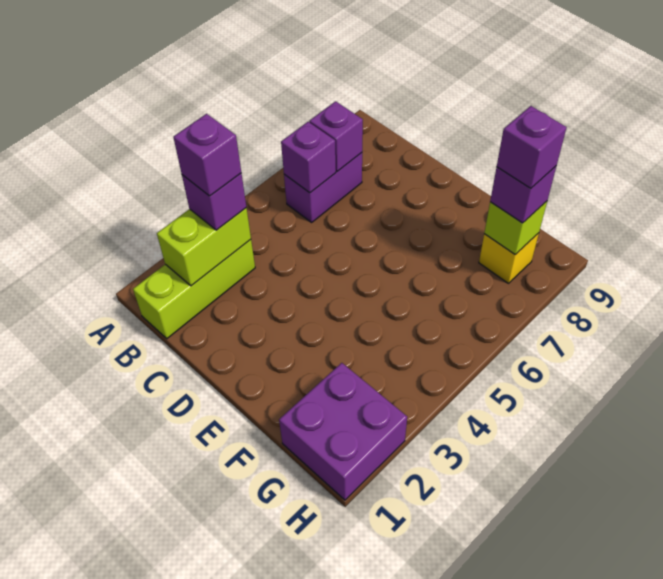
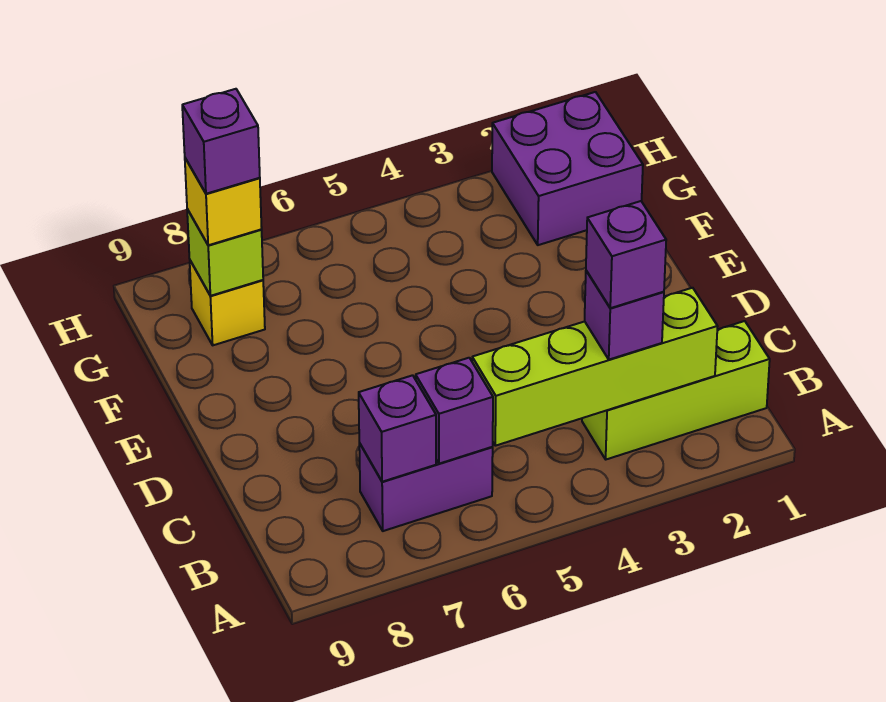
lime brick B2:B3 level 2 -> lime brick B2:B5 level 2
purple brick G8 level 3 -> yellow brick G8 level 3

